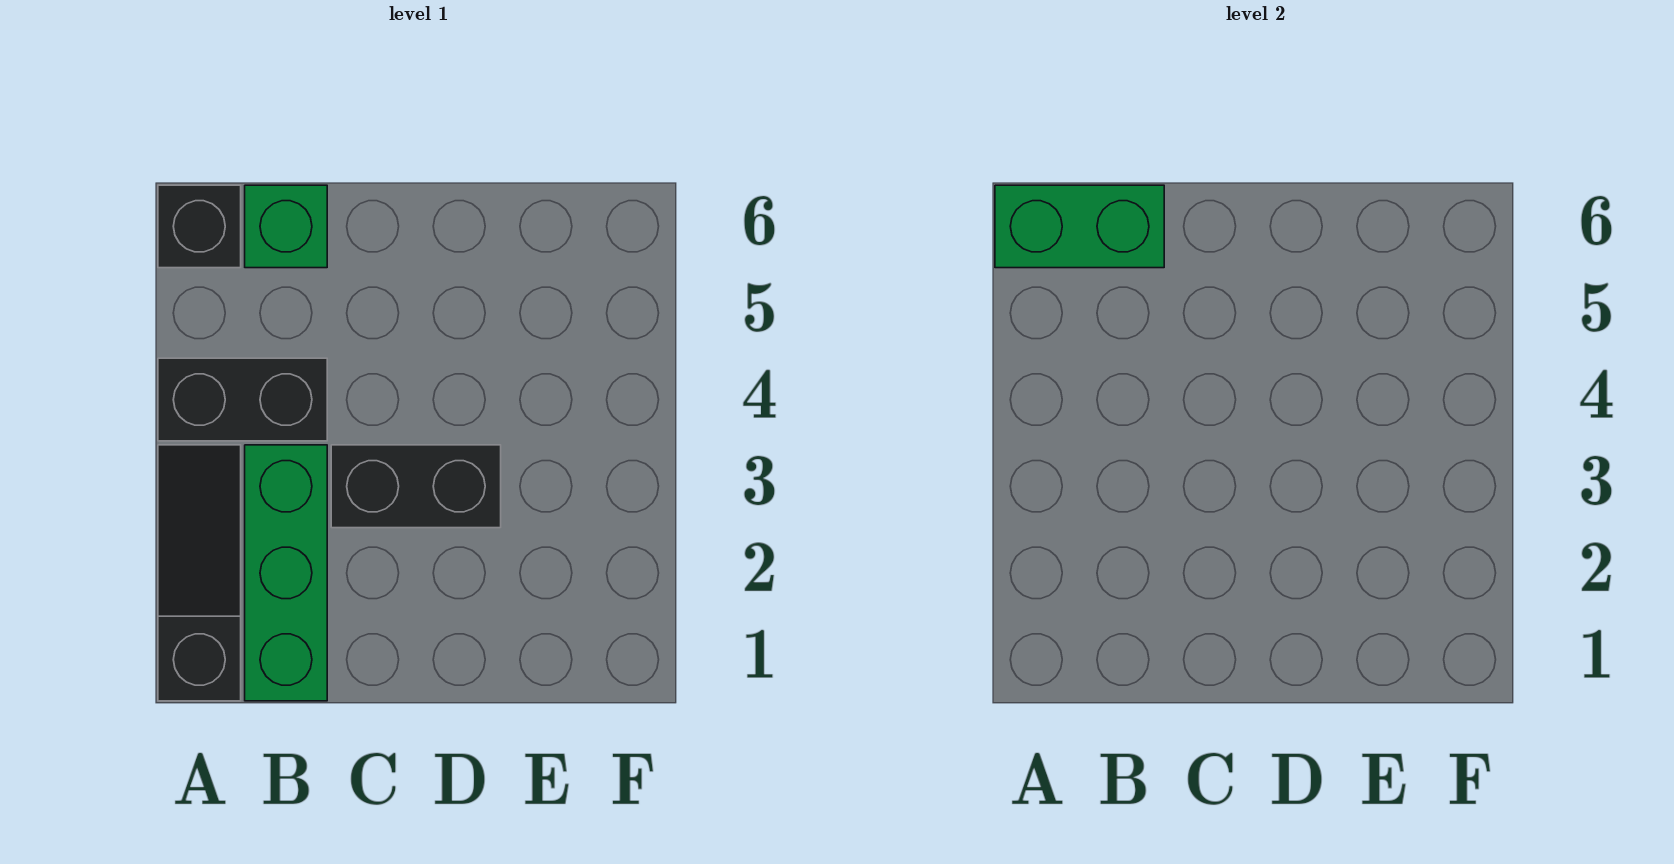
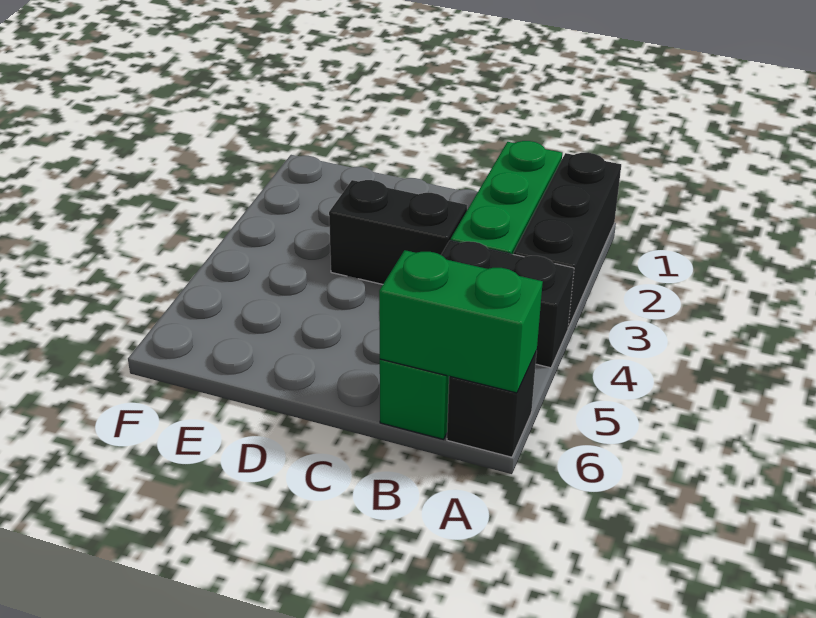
black slope A1:A3 level 1 top 1 -> black brick A1:A3 level 1

